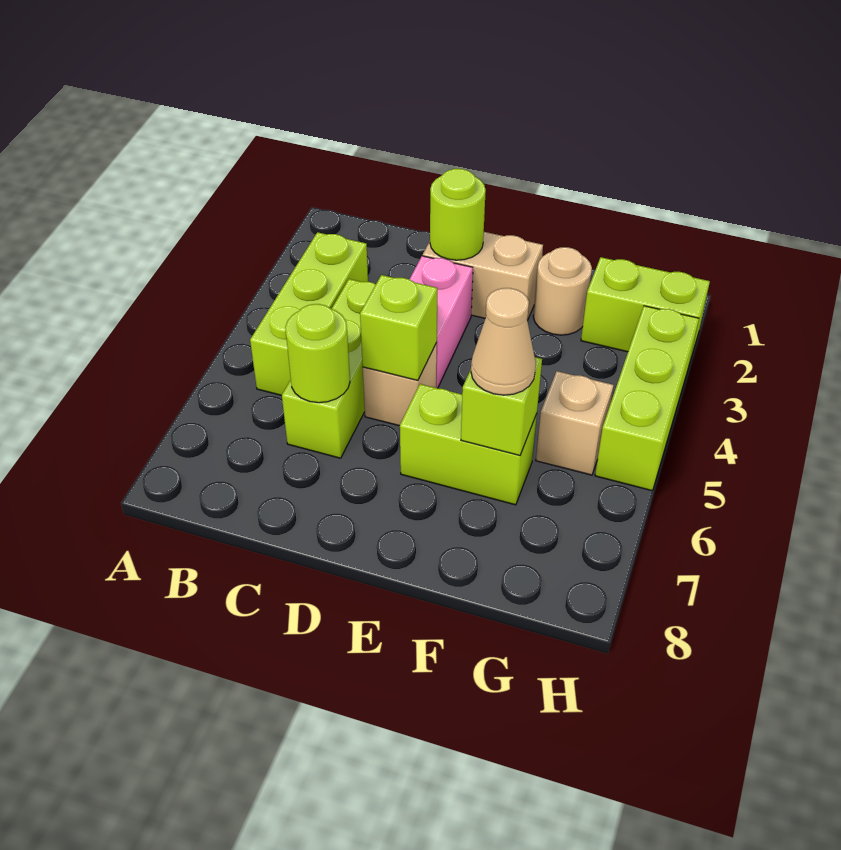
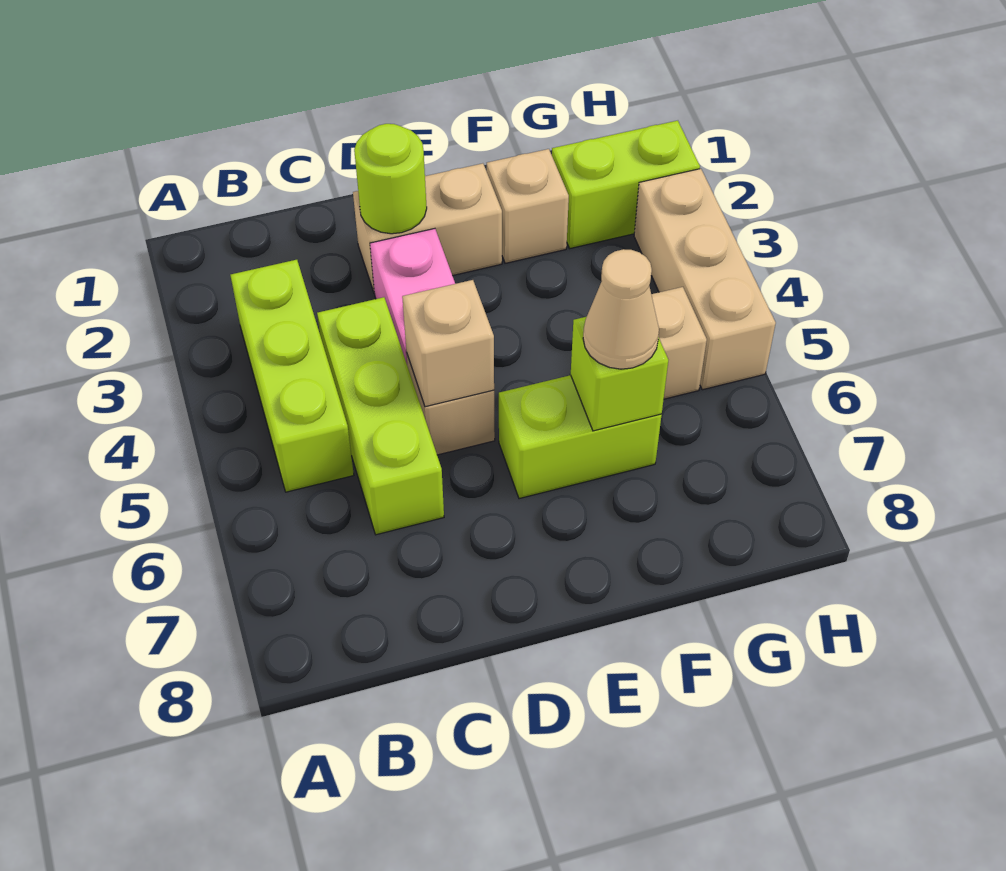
lime round brick C6 level 2 -> none
lime brick D5 level 2 -> tan brick D5 level 2
tan round brick F2 level 1 -> tan brick F2 level 1
lime brick H3:H5 level 1 -> tan brick H3:H5 level 1

